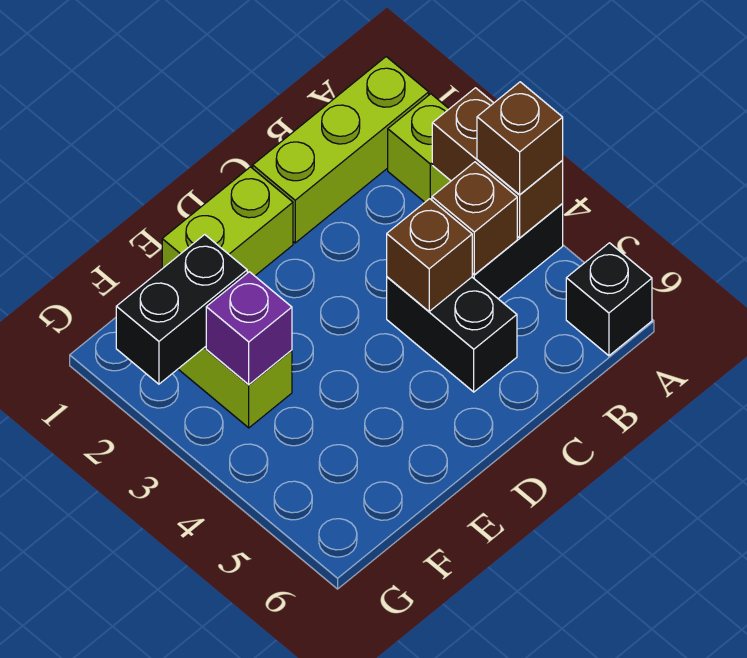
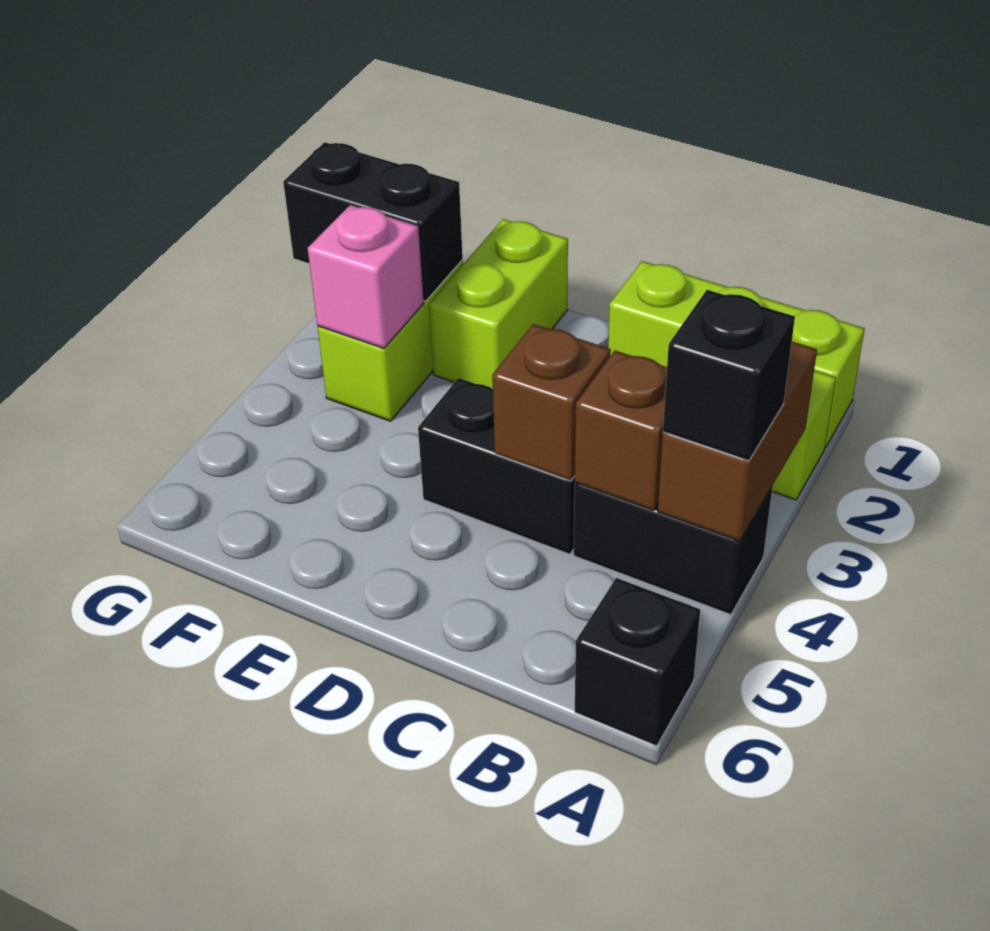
brown brick A4 level 3 -> black brick A4 level 3
black brick C4:C5 level 1 -> black brick C4:D4 level 1
lime brick D1:E1 level 1 -> lime brick E1:E2 level 1
purple brick F3 level 2 -> pink brick F3 level 2

